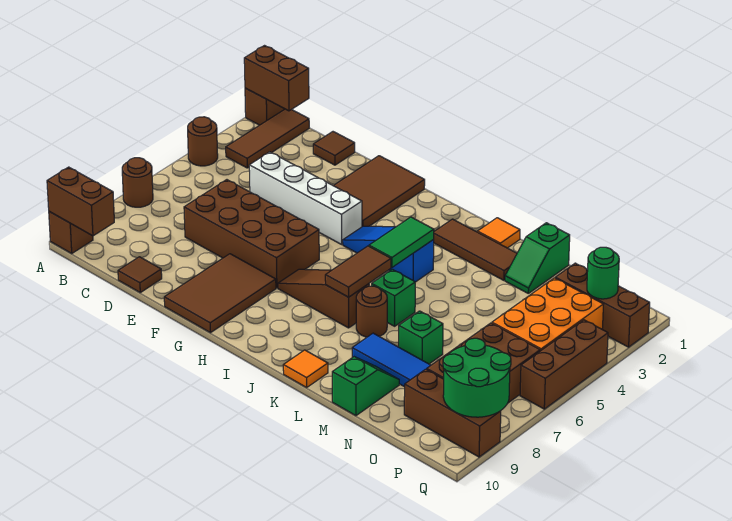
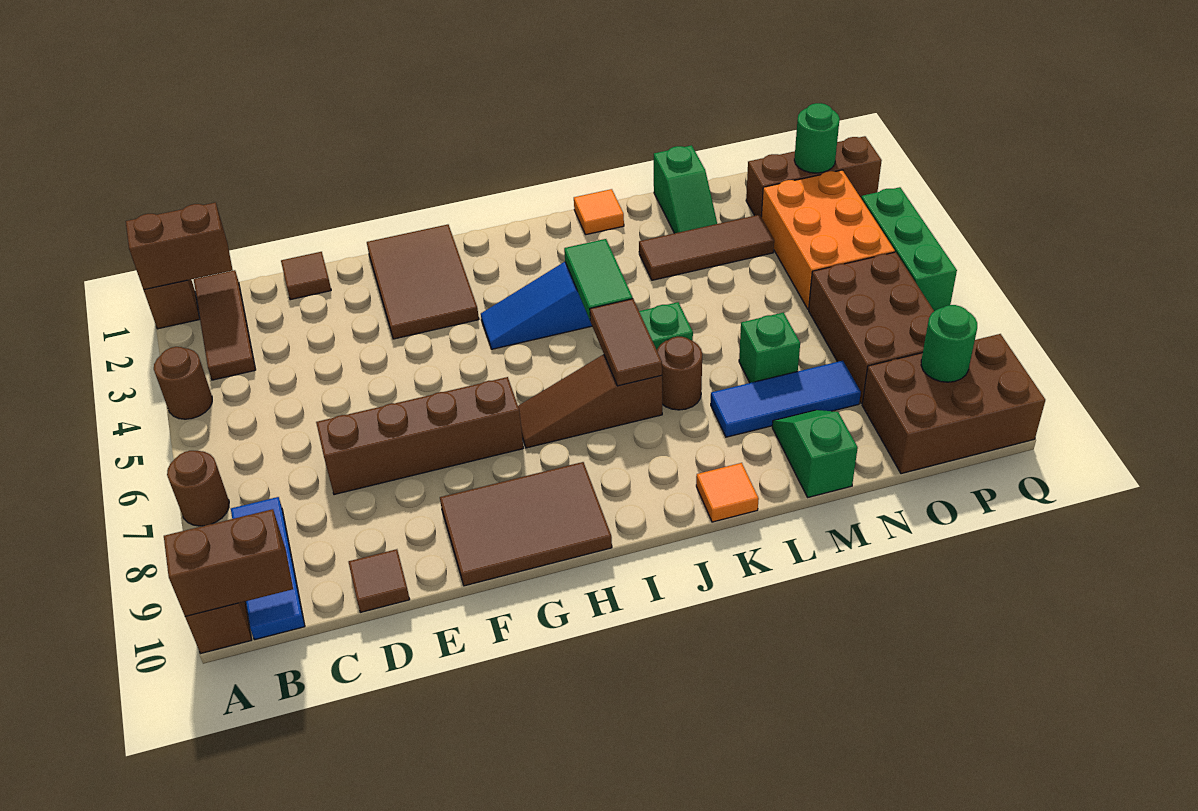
none -> blue tile B8:B10 level 1
white brick D4:G4 level 1 -> none
brown brick D6:G7 level 1 -> brown brick D7:G7 level 1
brown tile F8:G10 level 1 -> brown tile F9:H10 level 1
brown tile J2:L2 level 1 -> brown tile L3:N3 level 1
brown brick O9:Q9 level 1 -> brown brick O9:Q10 level 1
green round brick P8:Q9 level 2 -> green round brick P9 level 2
brown brick Q4:Q6 level 1 -> green brick Q4:Q6 level 1

